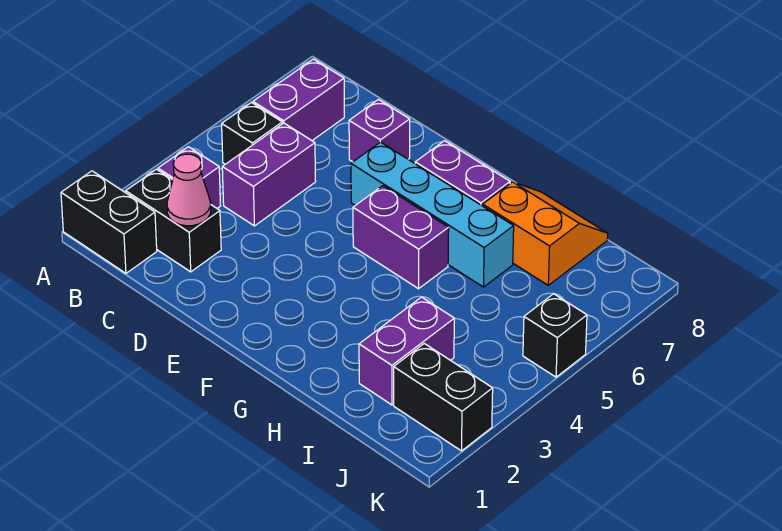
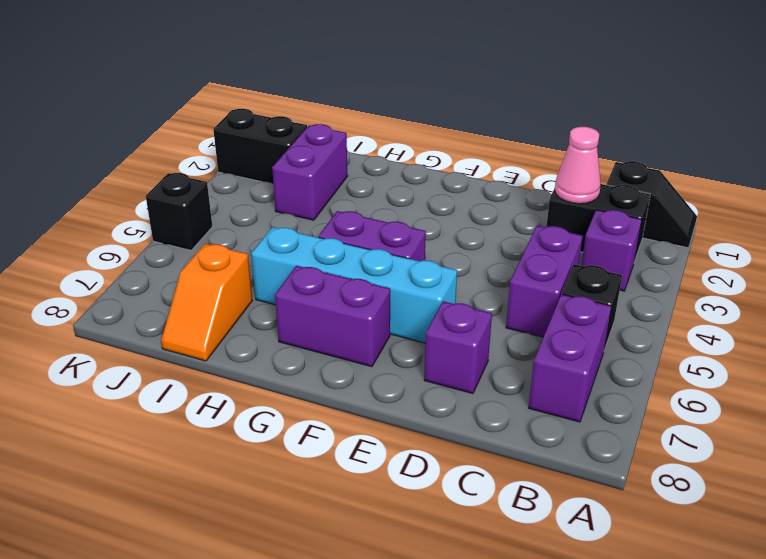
black brick A1:B1 level 1 -> black slope A1:B1 level 1 top B
orange slope H7:I8 level 1 top 7 -> orange slope I7:I8 level 1 top 7

